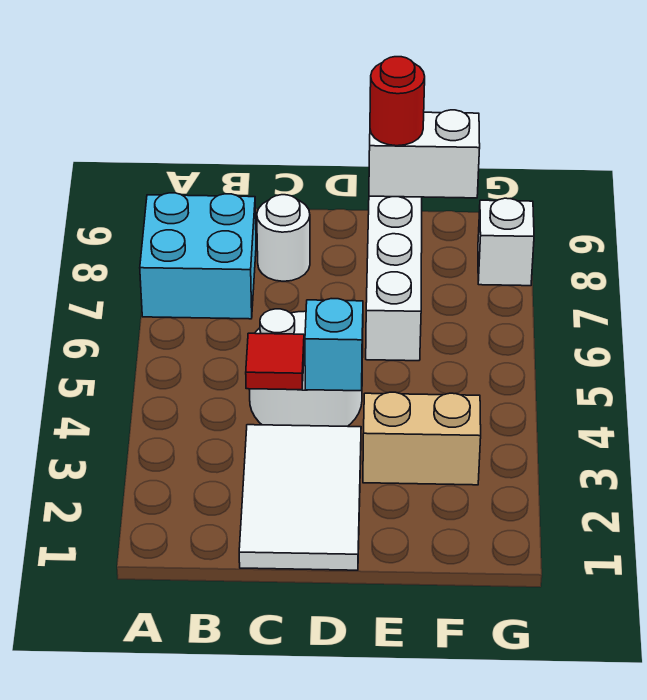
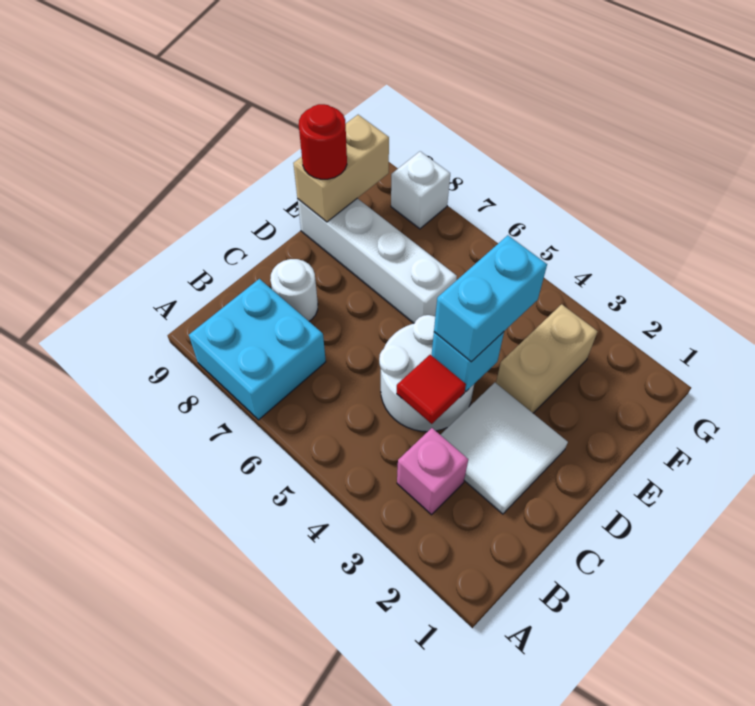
none -> pink brick B3 level 1
white tile C1:D3 level 1 -> white tile C2:D3 level 1
none -> cyan brick D4:E4 level 3
white brick E9:F9 level 2 -> tan brick E9:F9 level 2

